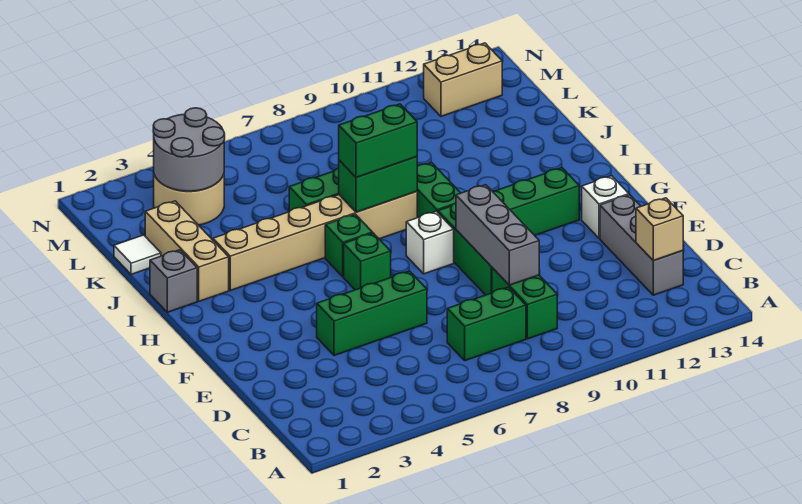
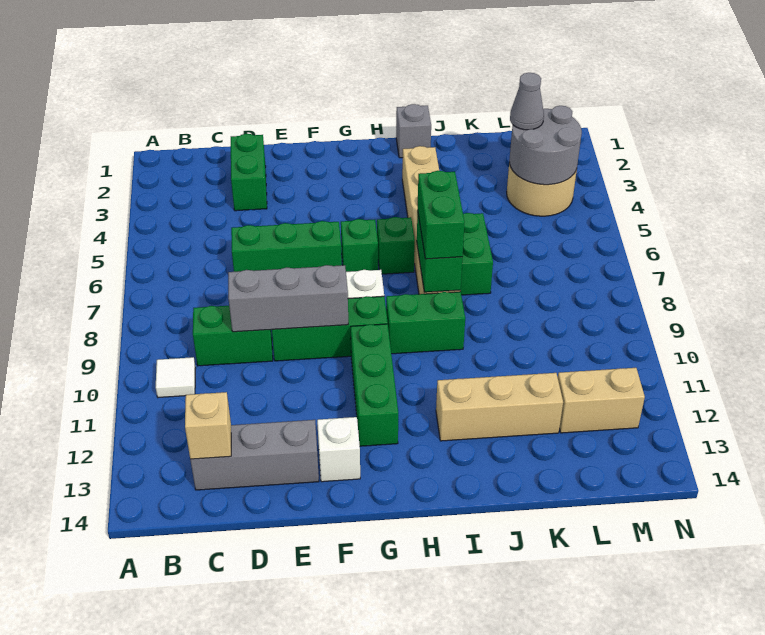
green brick C7:C8 level 1 -> green brick D2:D3 level 1
green brick E4:E6 level 1 -> green brick D6:F6 level 1
tan brick I2:K2 level 1 -> tan brick I12:K12 level 1
white tile K1 level 1 -> white tile B10 level 1
none -> grey cone L3 level 3
tan brick M12:M13 level 1 -> tan brick L12:M12 level 1

